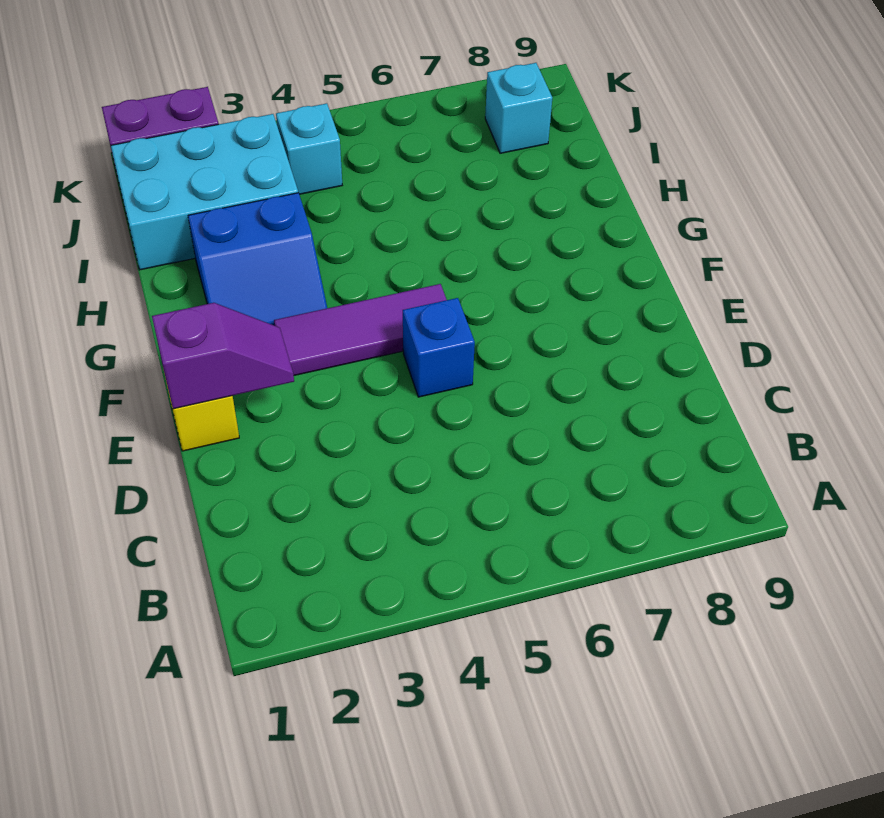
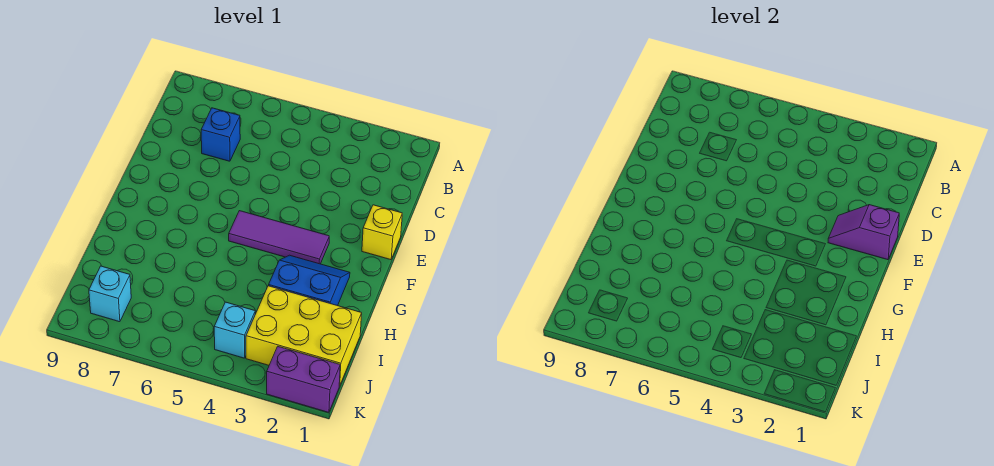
blue brick E5 level 1 -> blue brick C7 level 1
cyan brick I1:J3 level 1 -> yellow brick I1:J3 level 1

